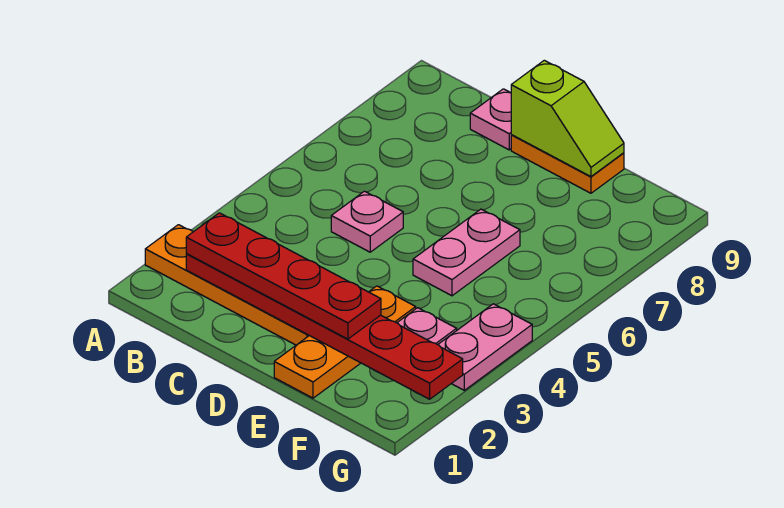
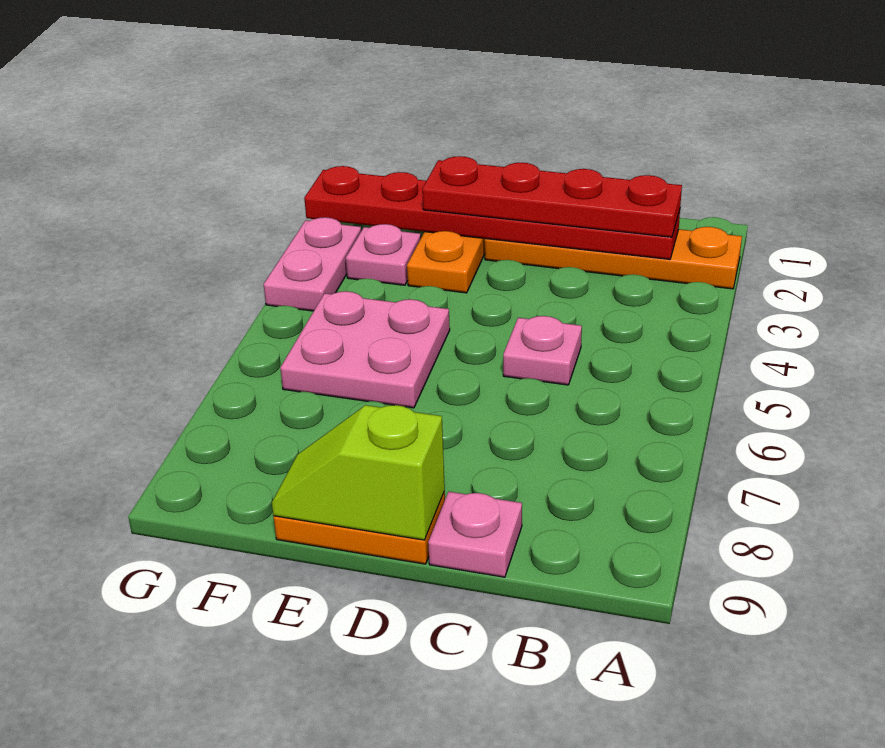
pink plate E5:E6 level 1 -> pink plate E5:F6 level 1

